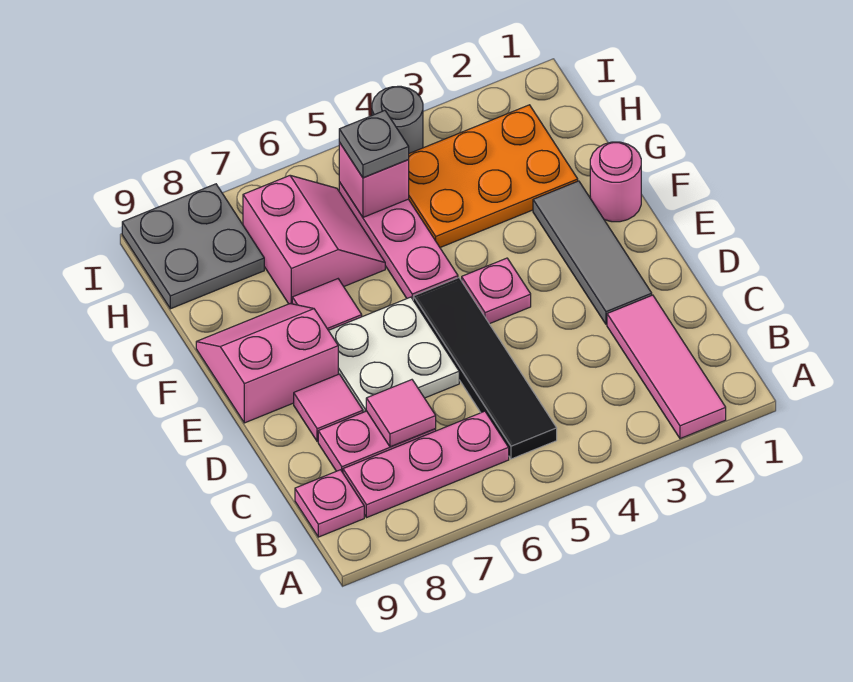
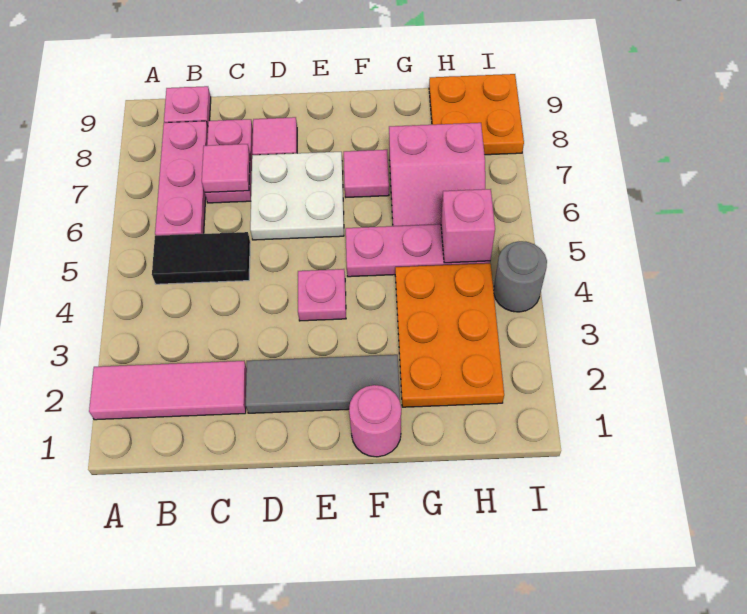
black tile B5:E5 level 1 -> black tile B5:C5 level 1
pink slope E8:F9 level 1 top E -> none
grey plate H5 level 3 -> none
grey plate H8:I9 level 1 -> orange plate H8:I9 level 1

